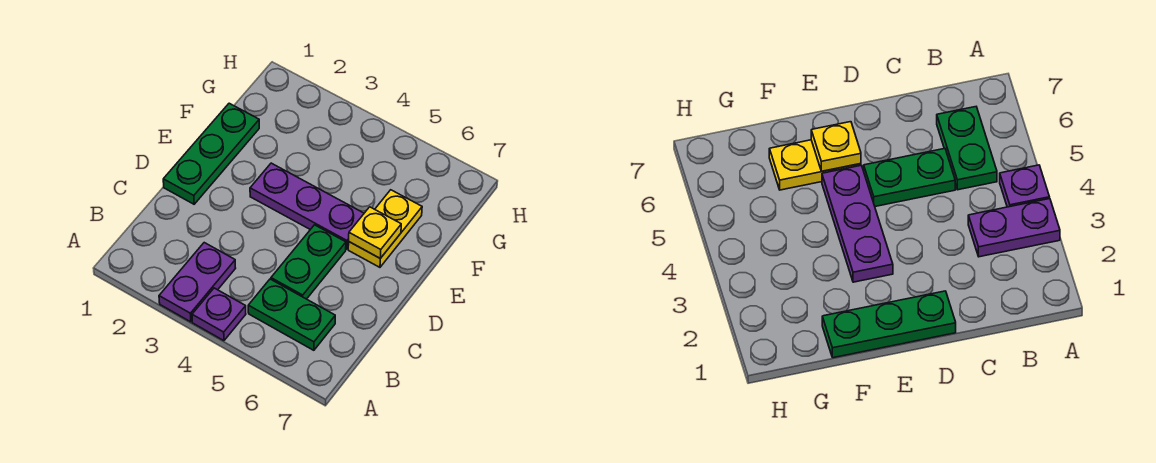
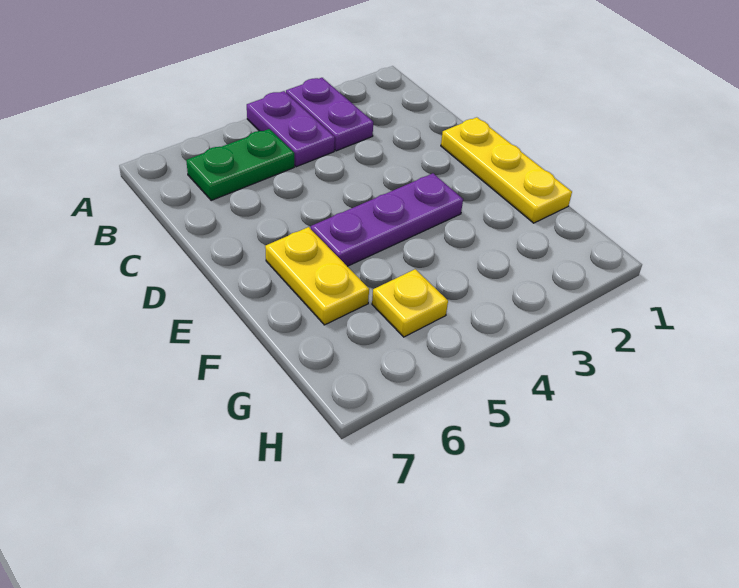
purple plate A4 level 1 -> purple plate A4:B4 level 1
green plate C5:D5 level 1 -> none
green plate D1:F1 level 1 -> yellow plate D1:F1 level 1
yellow plate E6 level 2 -> yellow plate G5 level 1

